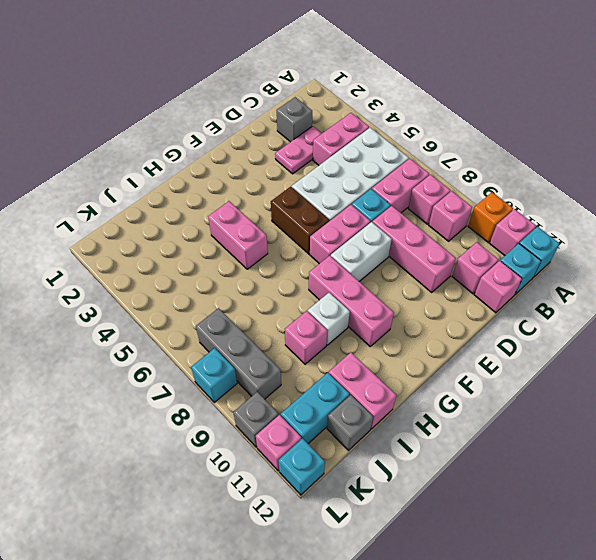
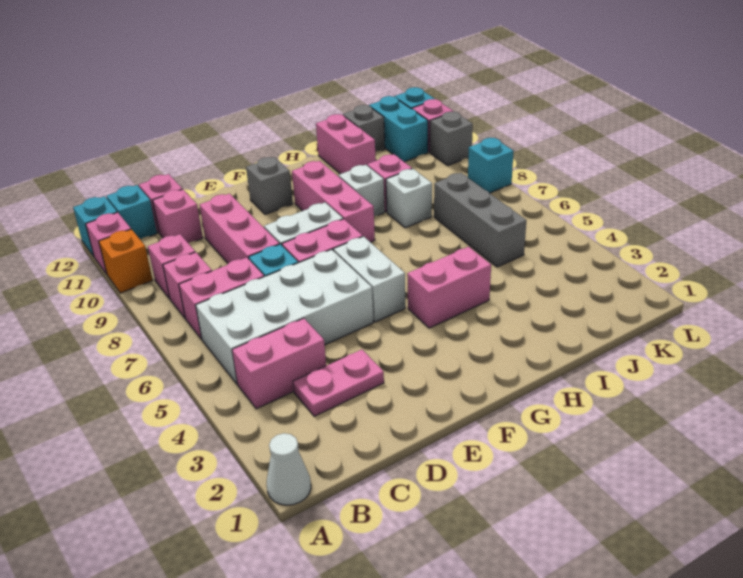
none -> white cone A1 level 1
grey brick C2 level 1 -> grey brick F11 level 1
brown brick F5:F6 level 1 -> white brick F5:F6 level 1
pink brick H4:H5 level 1 -> pink brick G4:H4 level 1
none -> white brick I8 level 1
cyan brick J11:K11 level 1 -> cyan brick K11:K12 level 1
grey brick K7:K9 level 1 -> grey brick J5:J7 level 1

